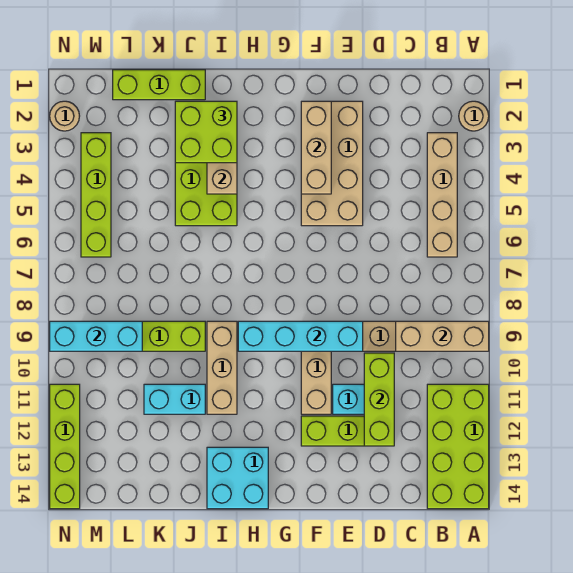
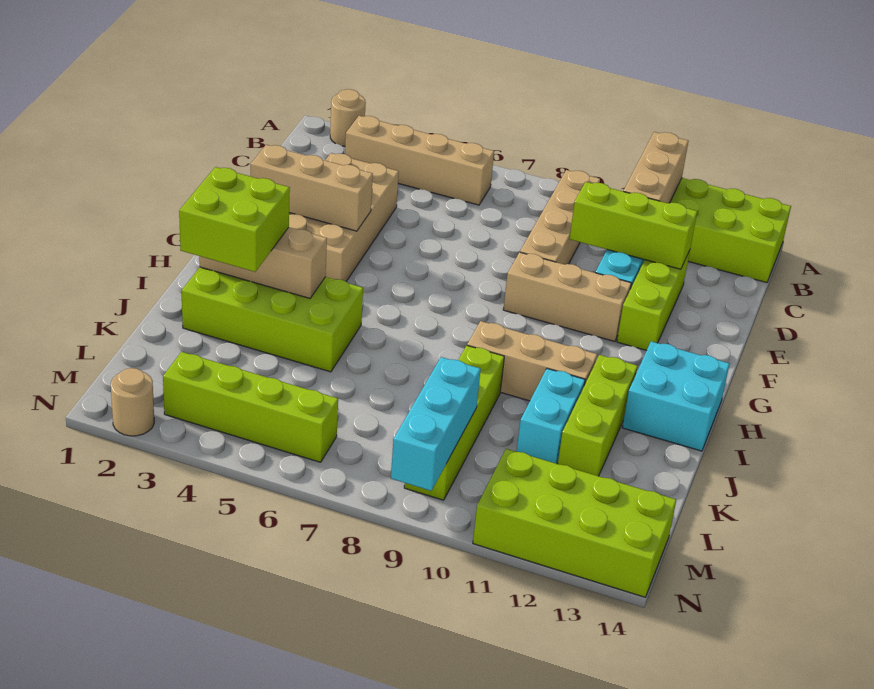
tan brick A9:C9 level 2 -> tan brick A11:C11 level 2
tan brick E2:F5 level 1 -> tan brick D3:G4 level 1
cyan brick E9:H9 level 2 -> none
lime brick J1:L1 level 1 -> lime brick I12:K12 level 1
lime brick N11:N14 level 1 -> lime brick M11:N14 level 1

